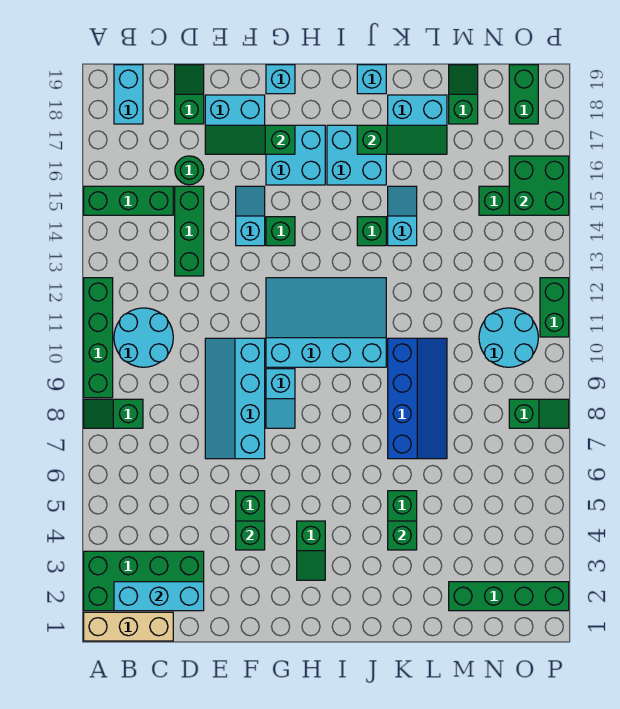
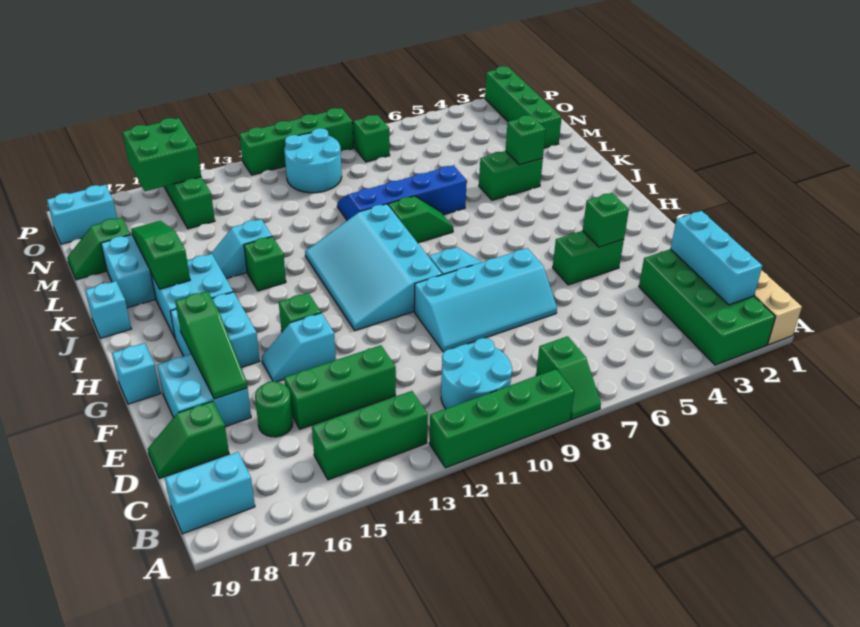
green brick A15:C15 level 1 -> green brick B13:B15 level 1
green slope H3:H4 level 1 top 4 -> green slope J8:J9 level 1 top 9
green brick O18:O19 level 1 -> cyan brick O18:O19 level 1
green brick P11:P12 level 1 -> green brick P9:P12 level 1

